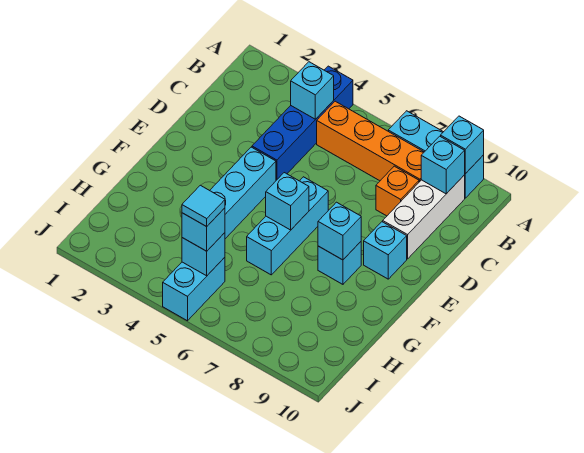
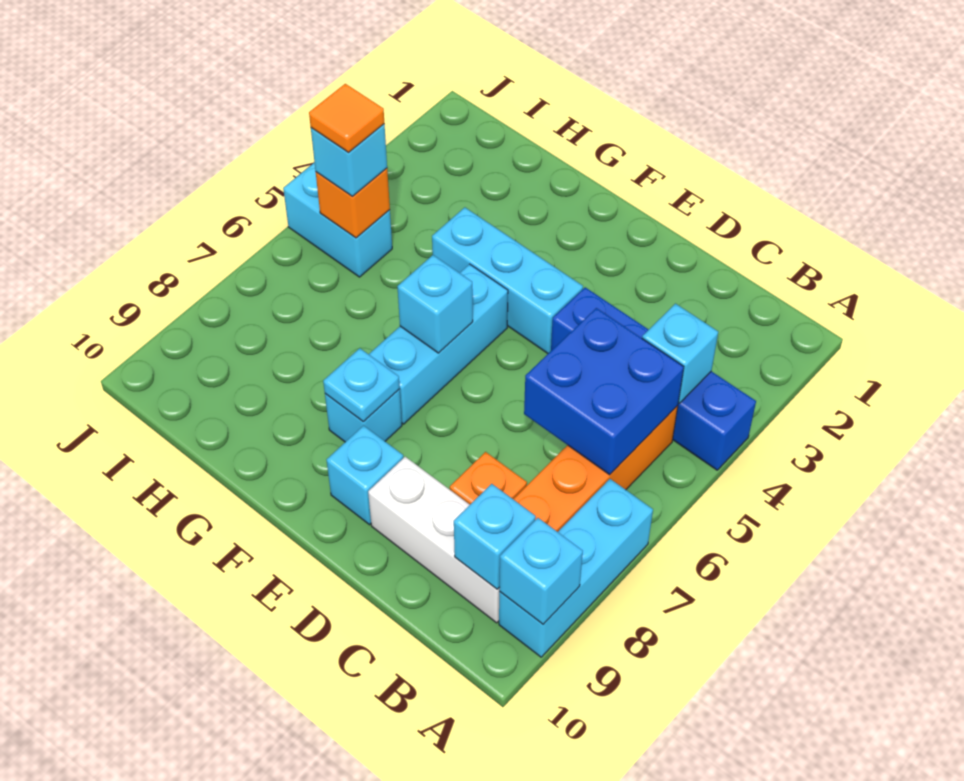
none -> blue brick B5:C6 level 2
cyan brick E6:G6 level 1 -> cyan brick F5:F7 level 1
cyan brick F8 level 2 -> cyan plate F8 level 2
cyan brick I5 level 2 -> orange brick I5 level 2
cyan tile I5 level 4 -> orange tile I5 level 4

